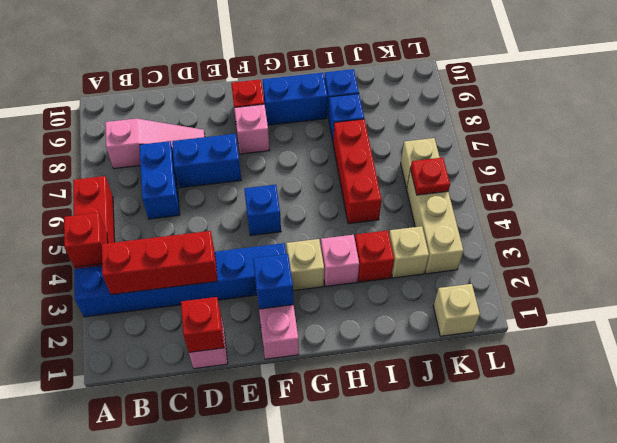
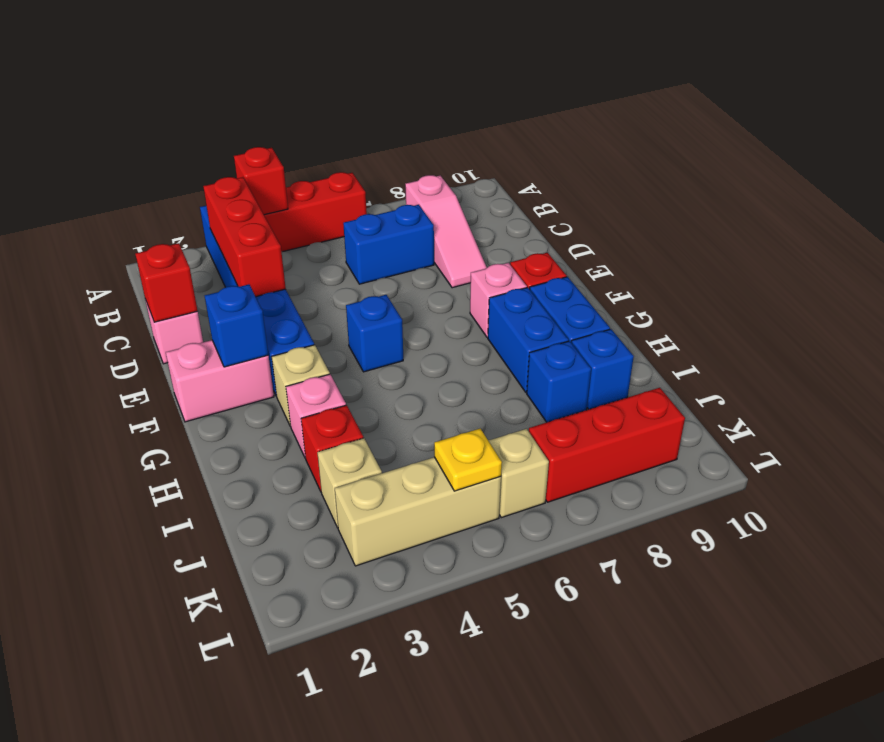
blue brick D7:E7 level 1 -> blue brick G8:H8 level 1
red brick I5:I7 level 1 -> red brick K7:K9 level 1
tan brick K1 level 1 -> none
red plate K5 level 2 -> yellow plate K5 level 2

